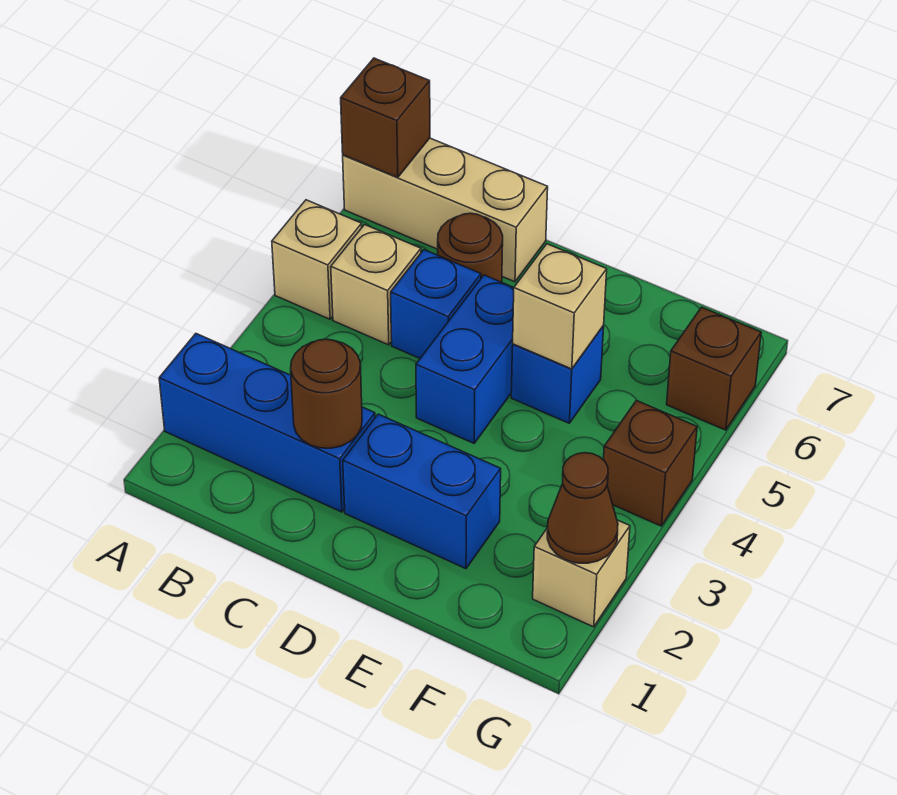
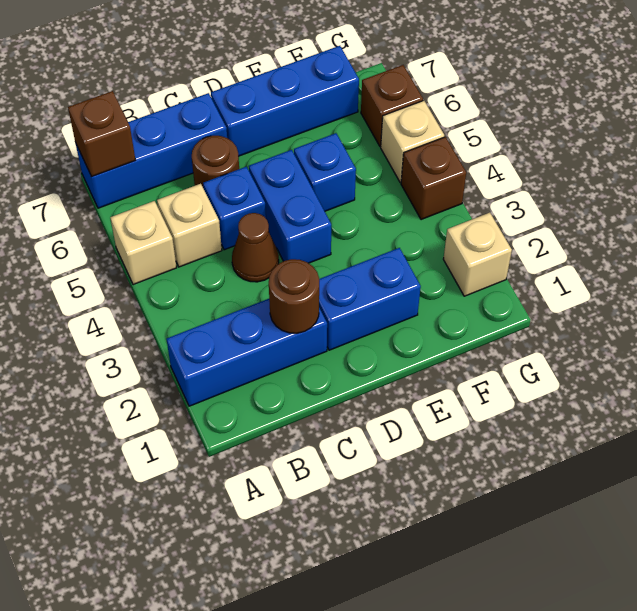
tan brick A7:C7 level 1 -> blue brick A7:C7 level 1
none -> blue brick D7:F7 level 1
tan brick E5 level 2 -> tan brick G5 level 1
brown cone G2 level 2 -> brown cone C4 level 1

